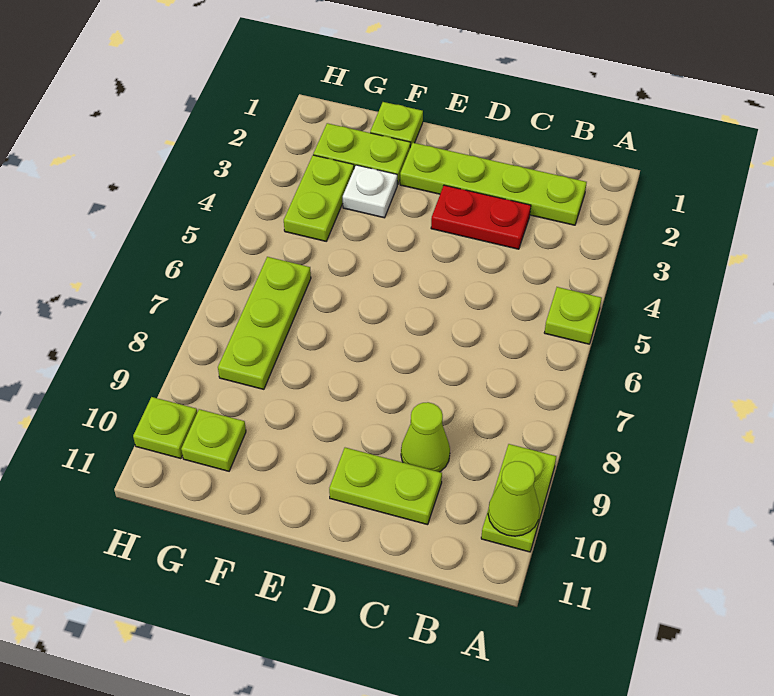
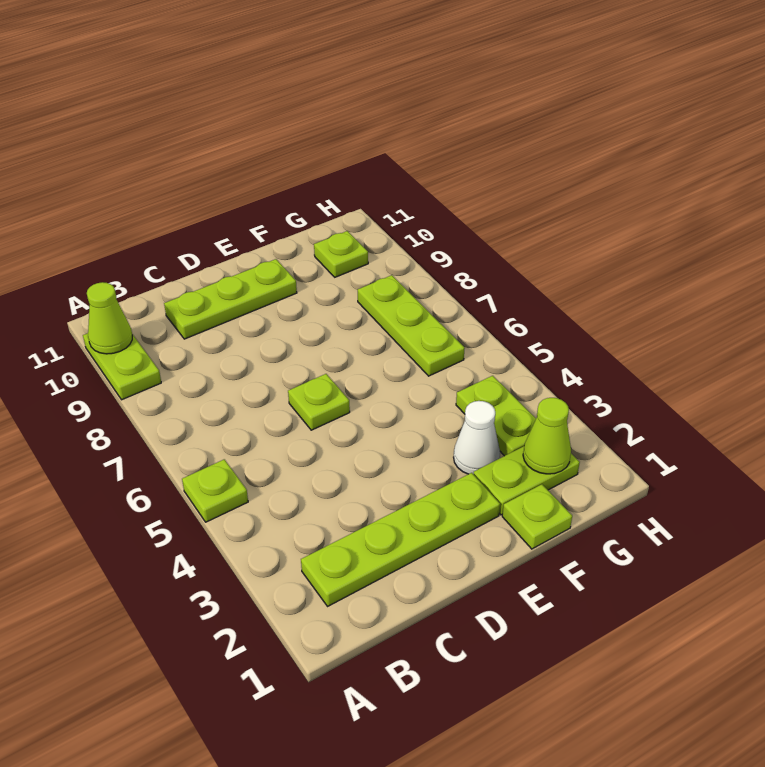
red plate C3:D3 level 1 -> none
lime cone C9 level 1 -> lime cone G2 level 2
lime plate C10:D10 level 1 -> lime plate C10:E10 level 1
white plate F3 level 1 -> white cone F3 level 1
lime plate H10 level 1 -> lime plate D6 level 1

